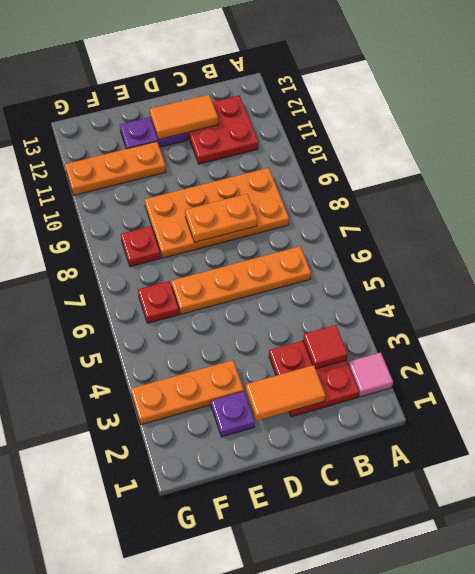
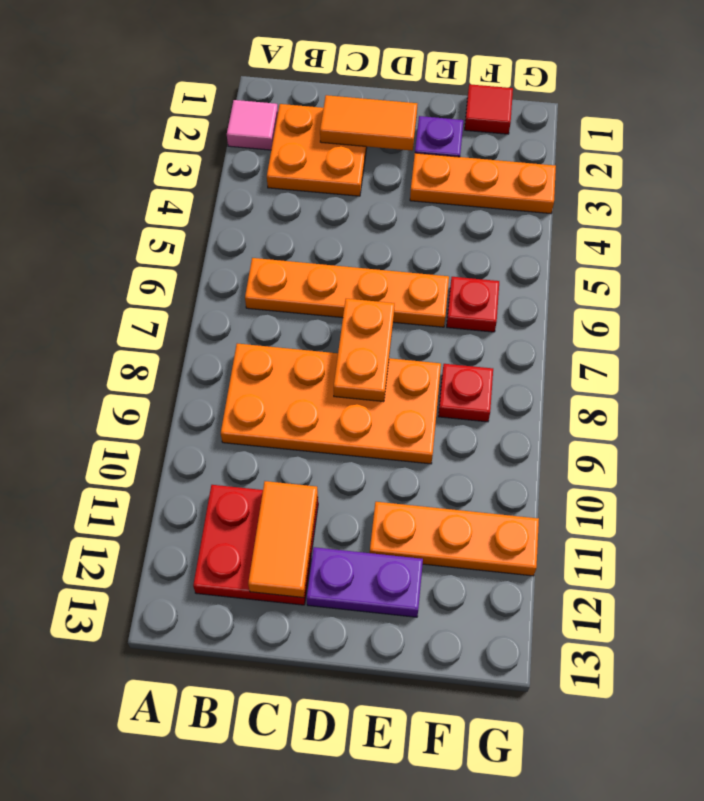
red plate B2:C3 level 1 -> orange plate B2:C3 level 1
red tile B3 level 2 -> red tile F1 level 1
orange plate C8:D8 level 2 -> orange plate D7:D8 level 2
orange tile C12:D12 level 2 -> orange tile C11:C12 level 2

